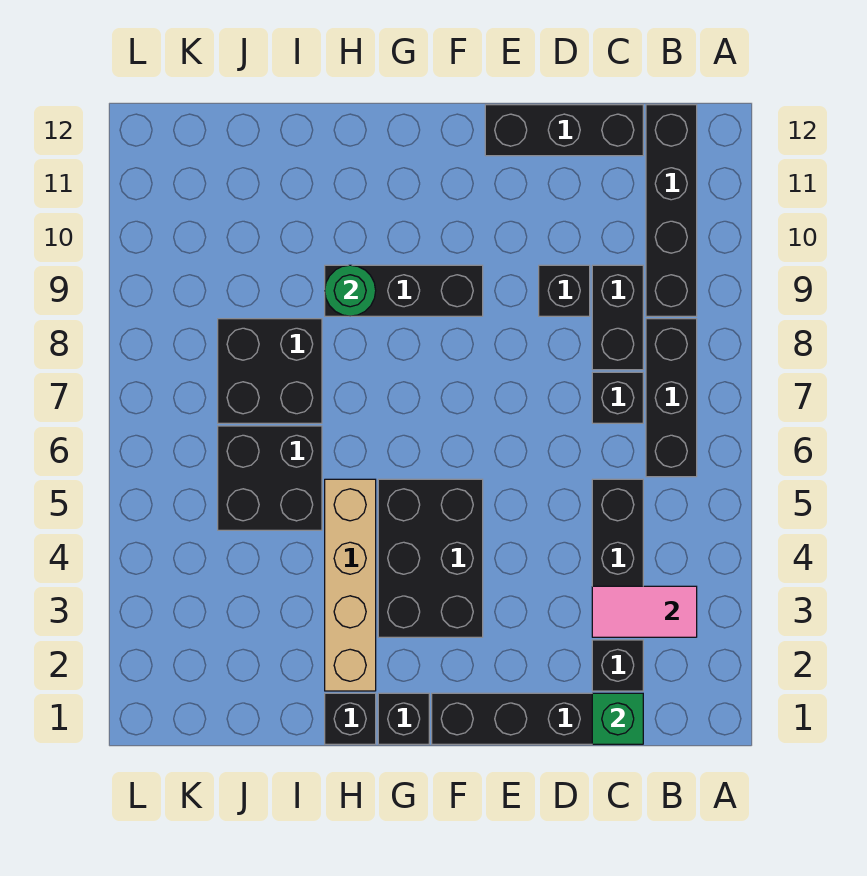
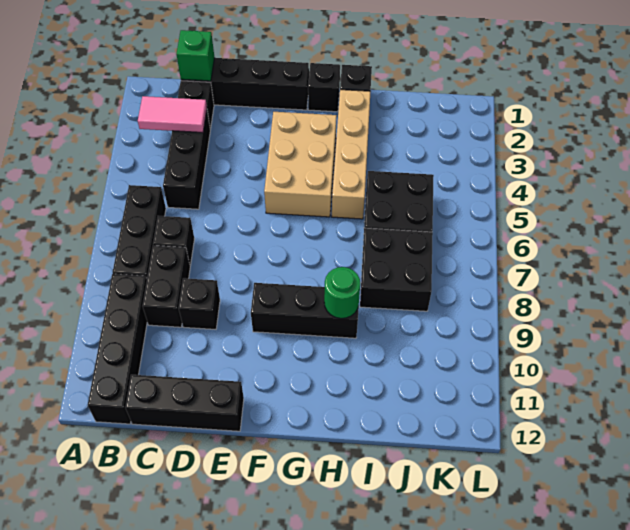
black brick F3:G5 level 1 -> tan brick F3:G5 level 1

